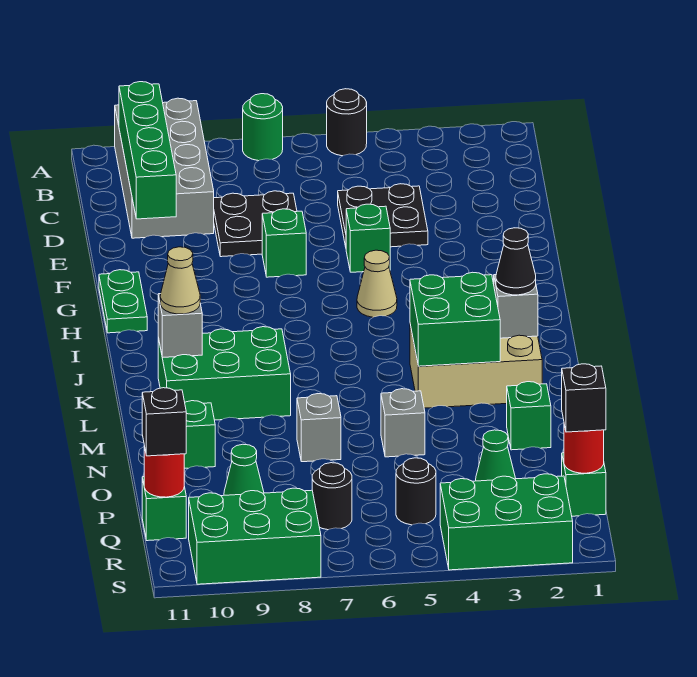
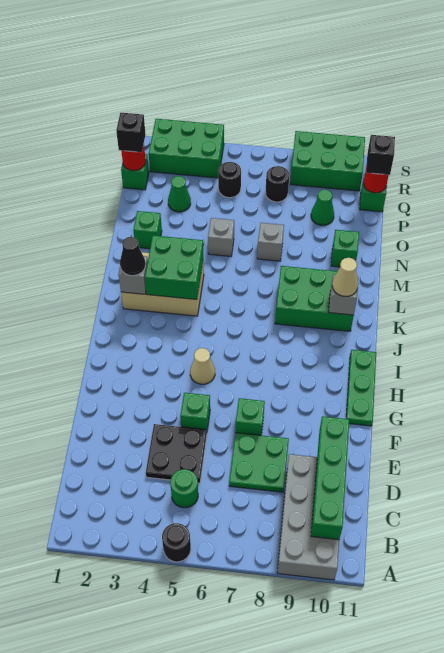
green round brick A7 level 1 -> green round brick C5 level 1
black plate D7:E8 level 1 -> green plate D7:E8 level 1
green plate G11:H11 level 1 -> green plate G11:I11 level 1

